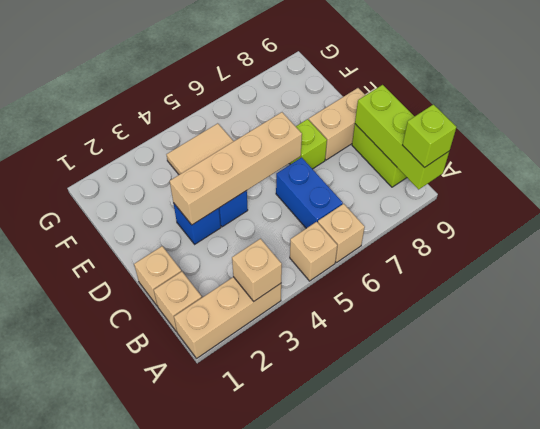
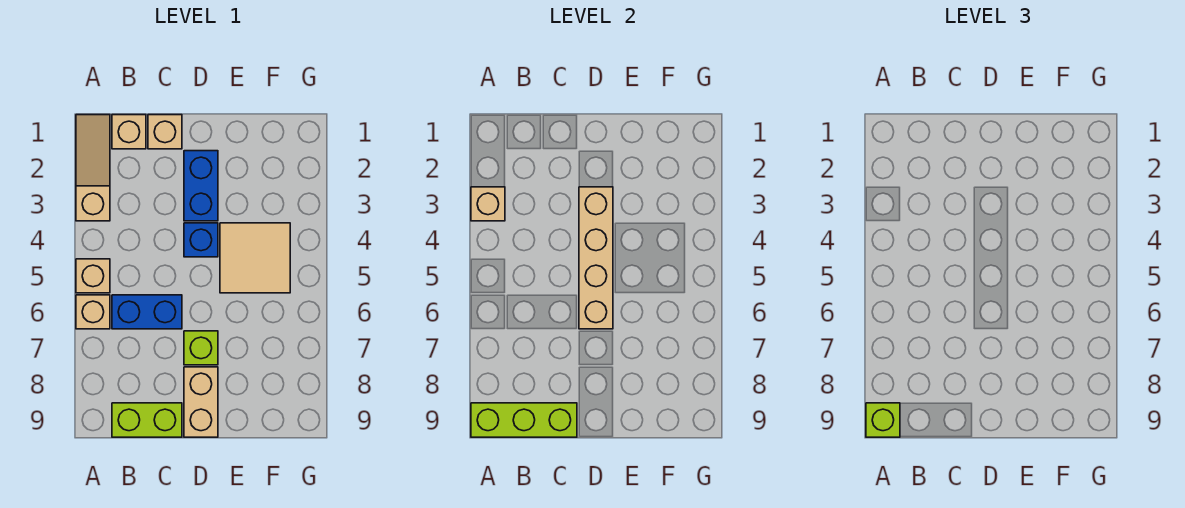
tan brick A1:A3 level 1 -> tan slope A1:A3 level 1 top 3
blue brick D3 level 1 -> blue brick D2:D3 level 1

